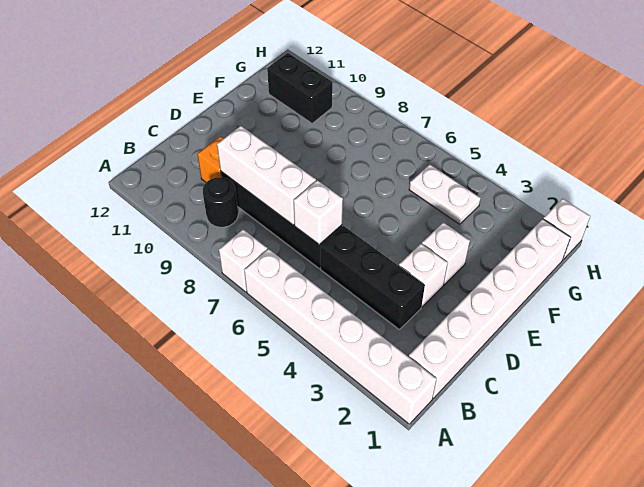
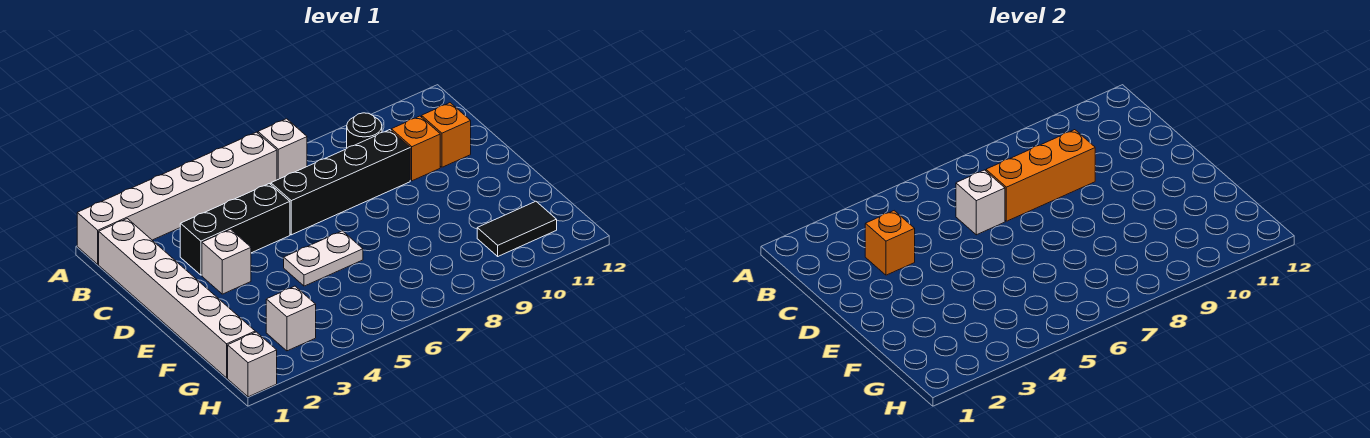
none -> orange brick C3 level 2
white brick C7:C9 level 2 -> orange brick C7:C9 level 2
none -> orange brick C11 level 1
white brick E3 level 1 -> white brick G3 level 1
white plate G4:G5 level 1 -> white plate E5:E6 level 1
black brick G10:G11 level 1 -> black tile G10:G11 level 1

